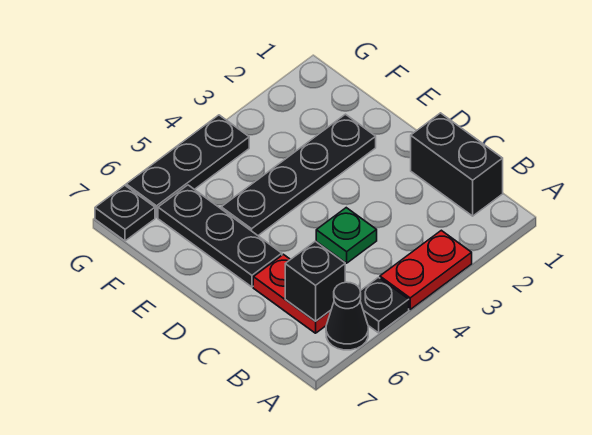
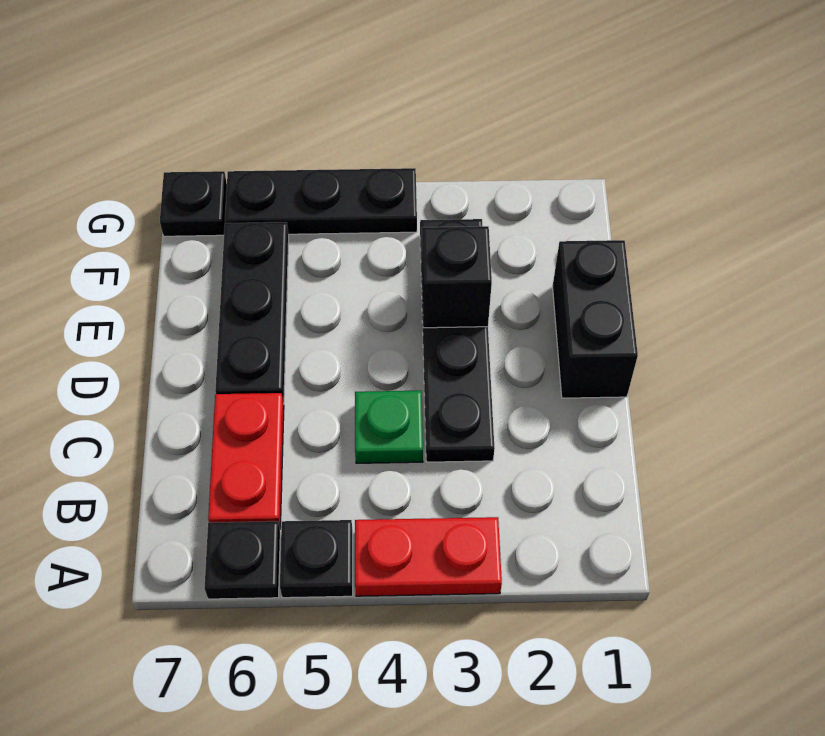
black cone A6 level 1 -> black plate A6 level 1
black brick B1:C1 level 1 -> black brick D1:E1 level 1
black brick B6 level 2 -> black brick E3 level 2
black plate E2:E5 level 1 -> black plate C3:F3 level 1

